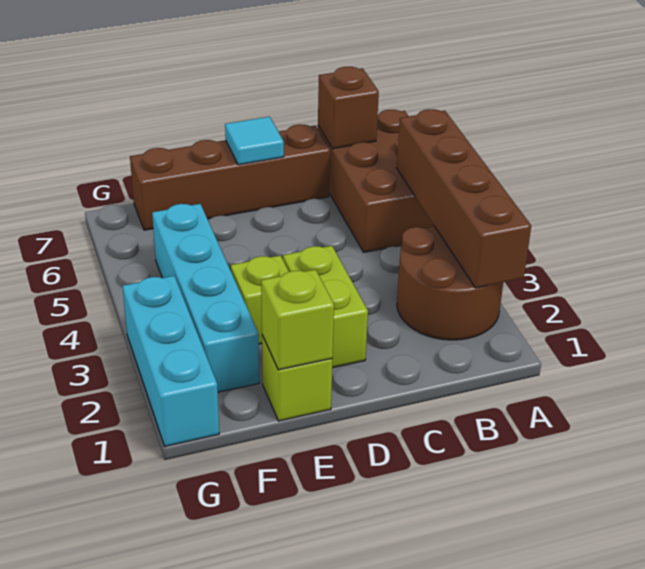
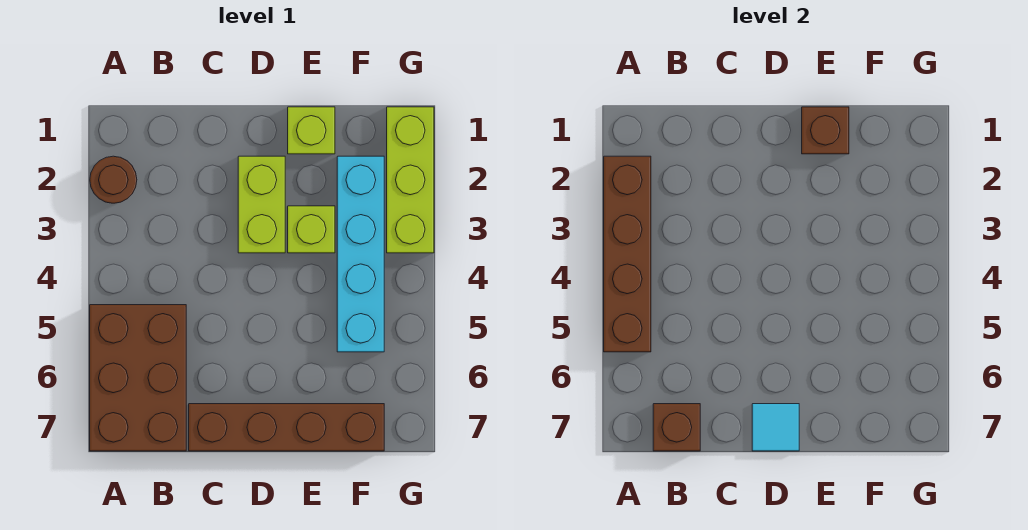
brown round brick A2:B3 level 1 -> brown round brick A2 level 1
lime brick E1 level 2 -> brown brick E1 level 2
cyan brick G1:G3 level 1 -> lime brick G1:G3 level 1

